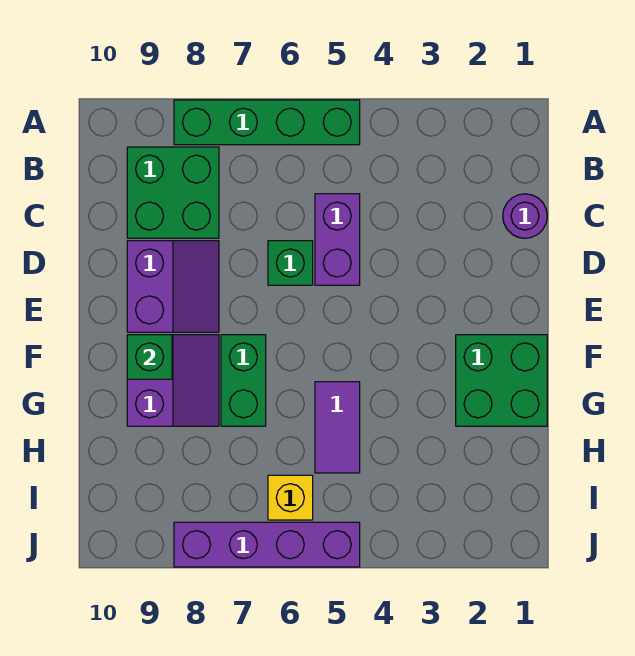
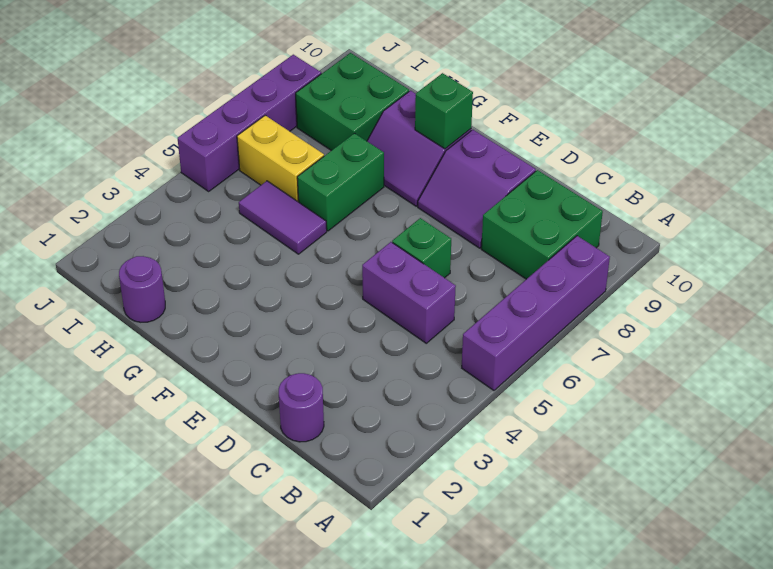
green brick A5:A8 level 1 -> purple brick A5:A8 level 1
green brick F1:G2 level 1 -> green brick H8:I9 level 1
green brick F7:G7 level 1 -> green brick G6:G7 level 1
none -> purple round brick H1 level 1
yellow brick I6 level 1 -> yellow brick H6:I6 level 1

